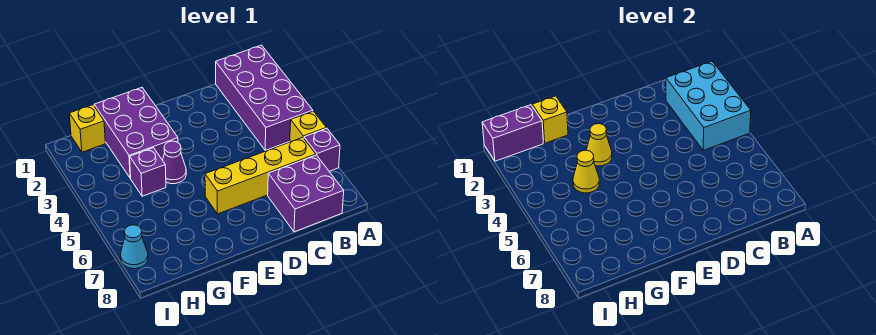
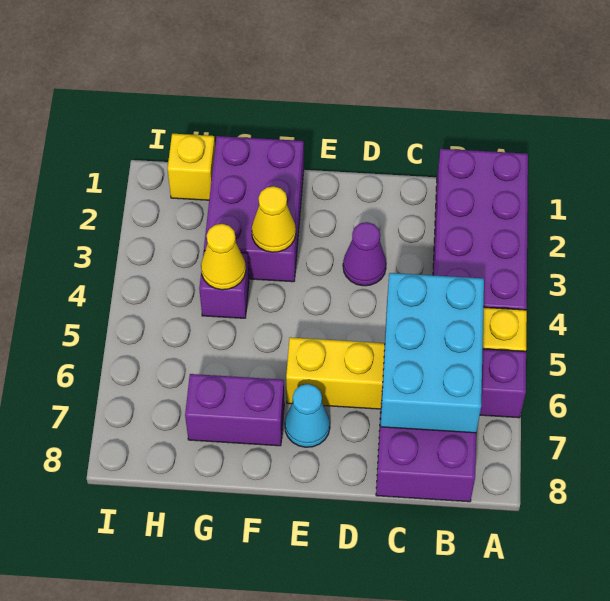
cyan brick A2:B4 level 2 -> cyan brick B5:C7 level 2
purple cone F4 level 1 -> purple cone D3 level 1
yellow brick G1 level 2 -> none
purple brick H1:I1 level 2 -> purple brick F7:G7 level 1
cyan cone I7 level 1 -> cyan cone E7 level 1

